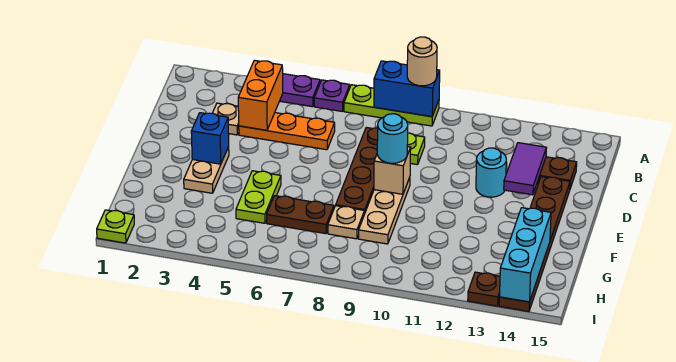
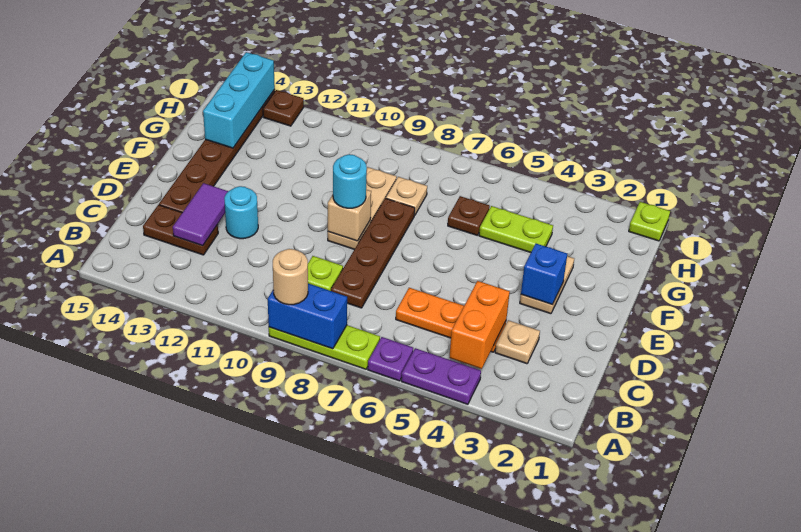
lime plate F5:G5 level 1 -> lime plate G4:G5 level 1
brown plate G6:G7 level 1 -> brown plate G6 level 1

